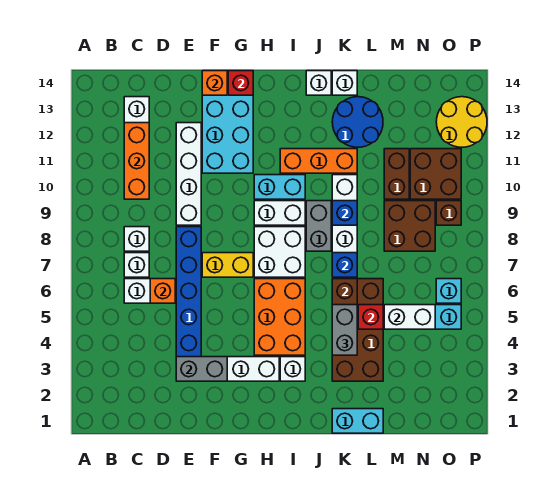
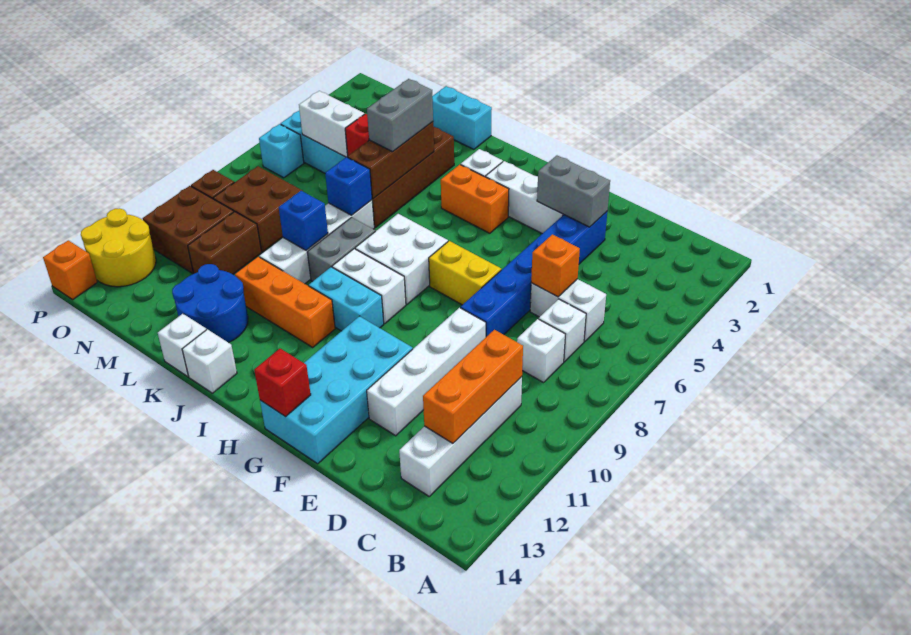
orange brick F14 level 2 -> orange brick P14 level 1
orange brick H4:I6 level 1 -> orange brick H4:I4 level 1

